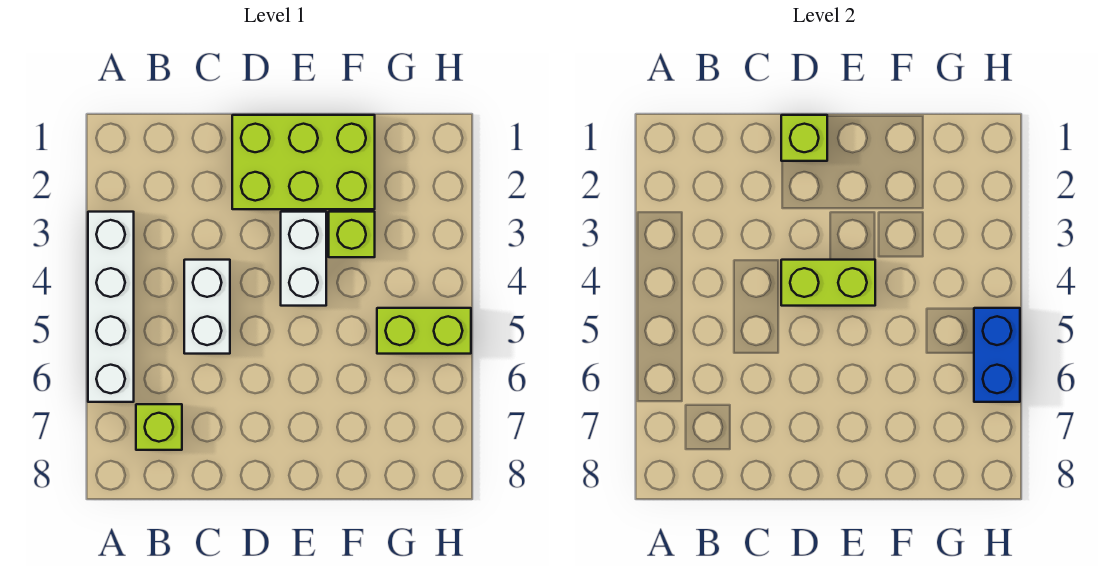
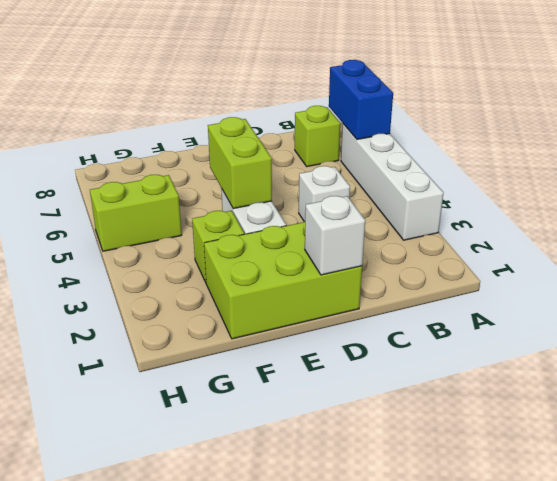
white brick C4:C5 level 1 -> white brick C4 level 1
lime brick D1 level 2 -> white brick D1 level 2
lime brick D4:E4 level 2 -> lime brick E4:E5 level 2
blue brick H5:H6 level 2 -> blue brick A6:A7 level 2

